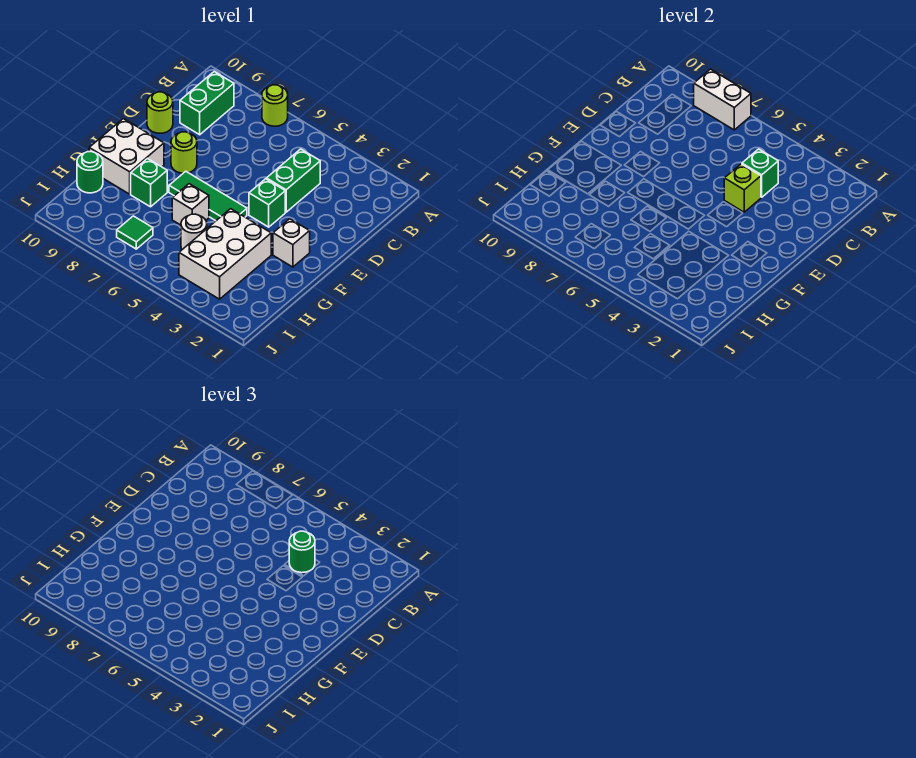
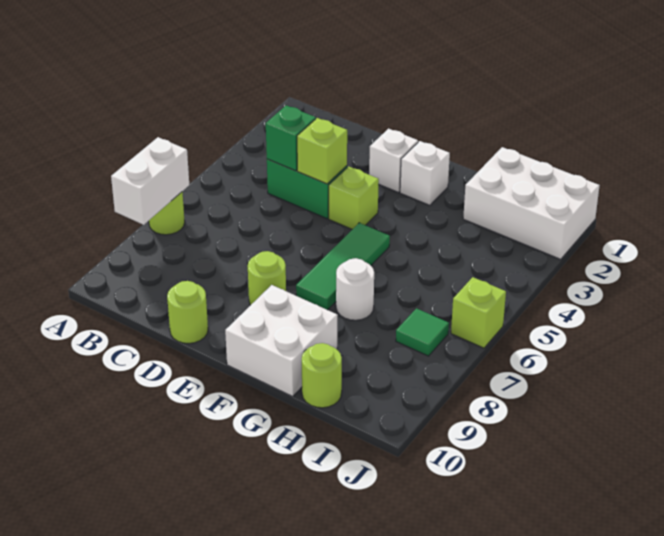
green brick B9:C9 level 1 -> none
green round brick C4 level 3 -> none
green brick E4 level 1 -> lime brick E4 level 1
white brick G3:I4 level 1 -> white brick H1:J2 level 1
white brick G6 level 1 -> white brick E2 level 1
green brick G8 level 1 -> none
white round brick H5 level 1 -> white round brick G7 level 1
green round brick H10 level 1 -> lime round brick H10 level 1
none -> lime brick J6 level 1

